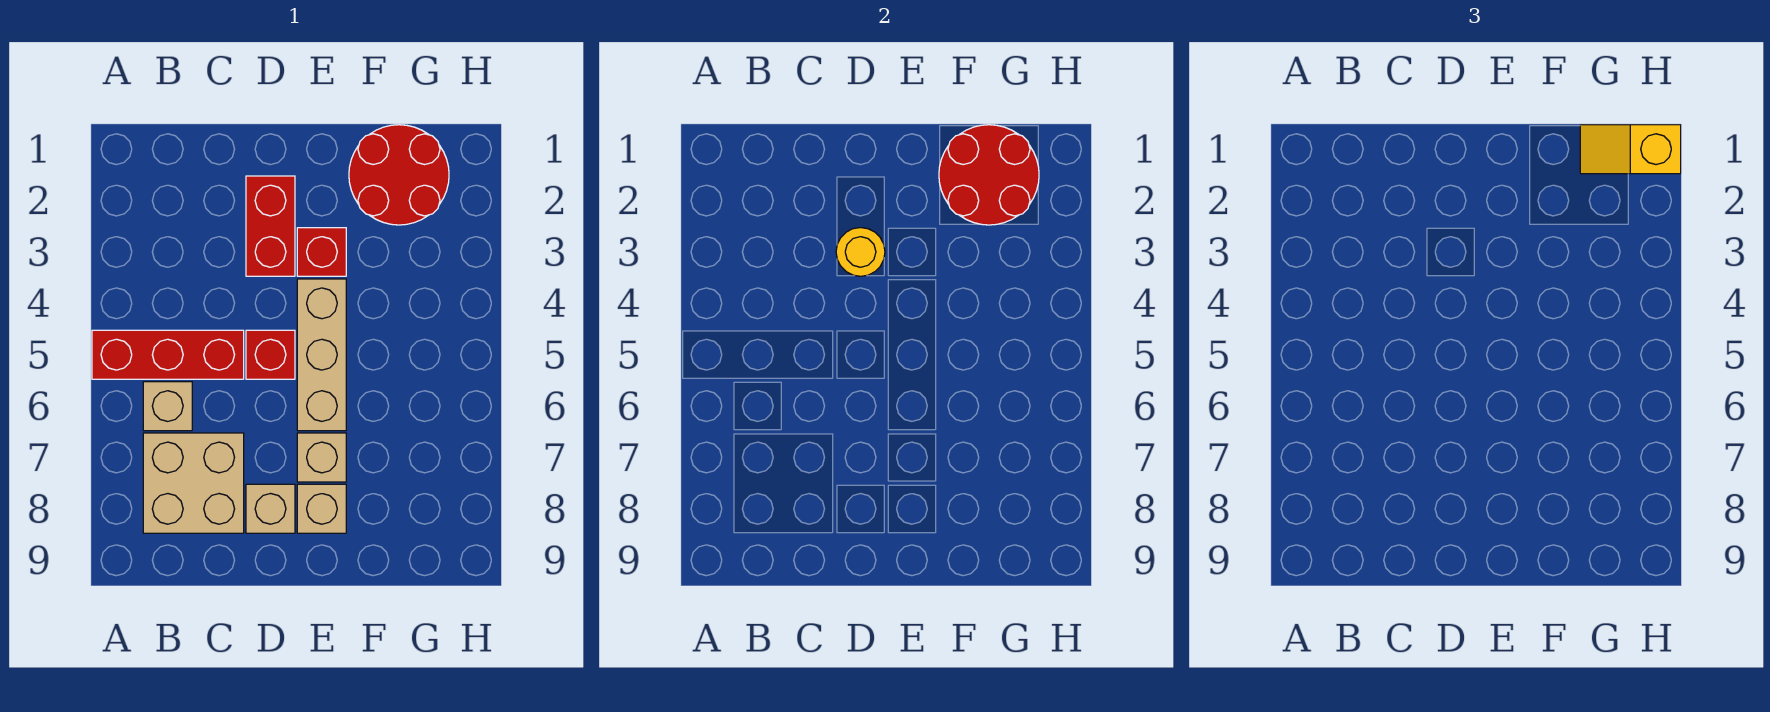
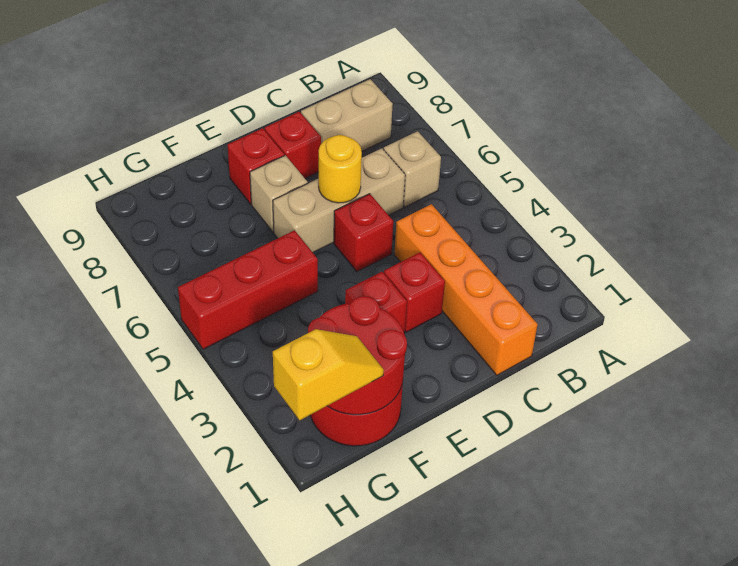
red brick A5:C5 level 1 -> red brick F5:H5 level 1
tan brick B7:C8 level 1 -> tan brick B8:C8 level 1
none -> orange brick C1:C4 level 1
red brick D2:D3 level 1 -> red brick D3 level 1
yellow round brick D3 level 2 -> yellow round brick D6 level 2
tan brick D8 level 1 -> red brick D8 level 1
tan brick E4:E6 level 1 -> tan brick C6:E6 level 1
tan brick E8 level 1 -> red brick E8 level 1

